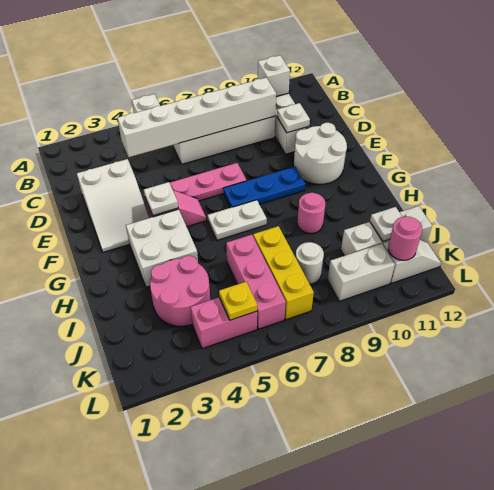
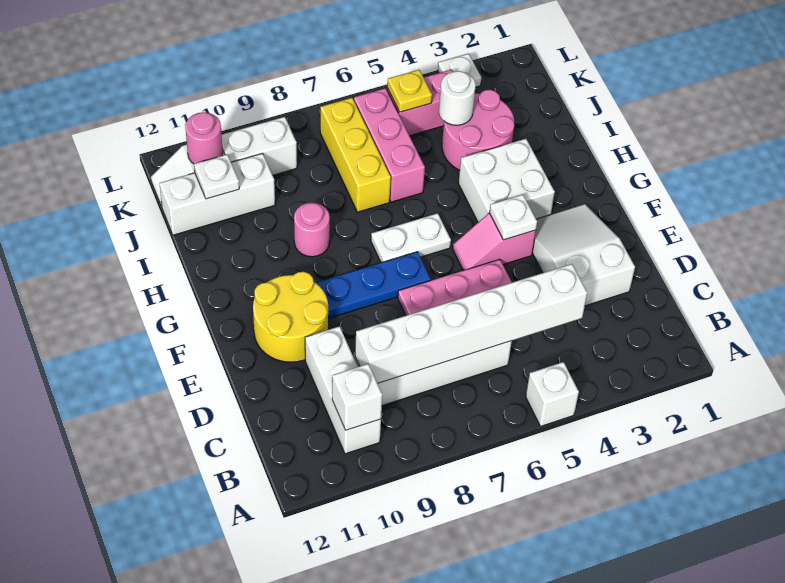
white plate D10 level 2 -> white plate L3 level 1
white round brick E10:F11 level 1 -> yellow round brick E10:F11 level 1
white round brick J8 level 1 -> white round brick J4 level 2

